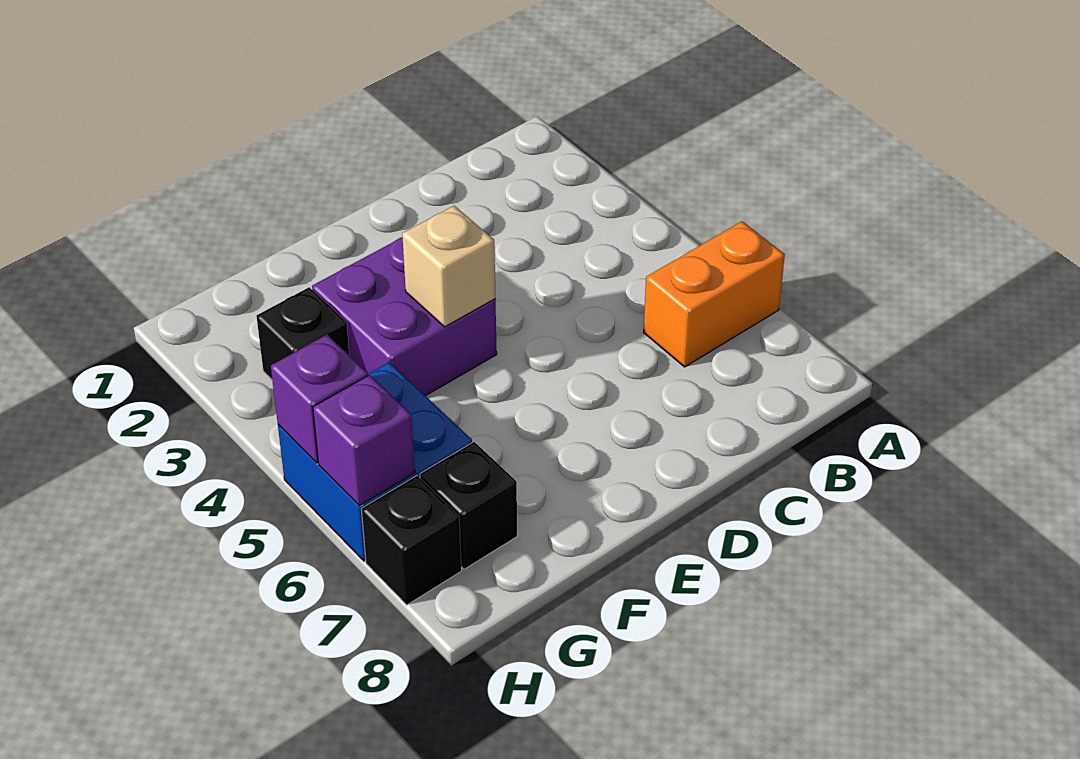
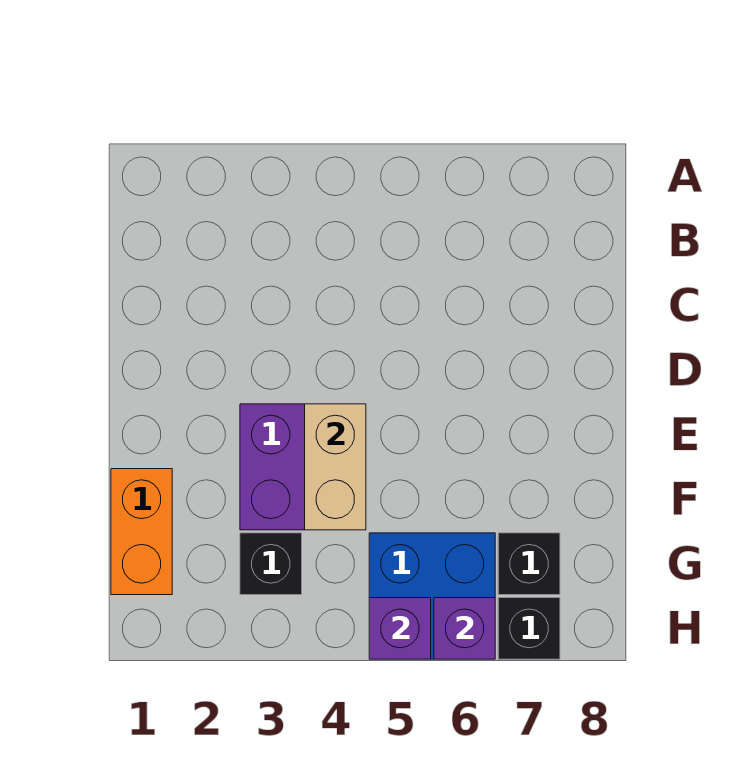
orange brick A6:B6 level 1 -> orange brick F1:G1 level 1
tan brick E4 level 2 -> tan brick E4:F4 level 2

